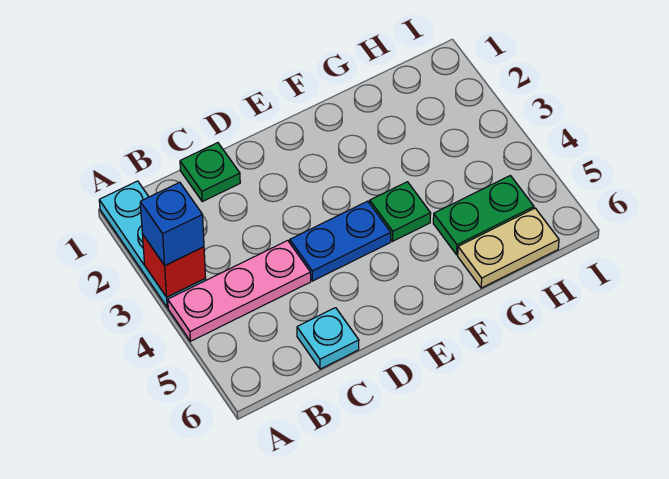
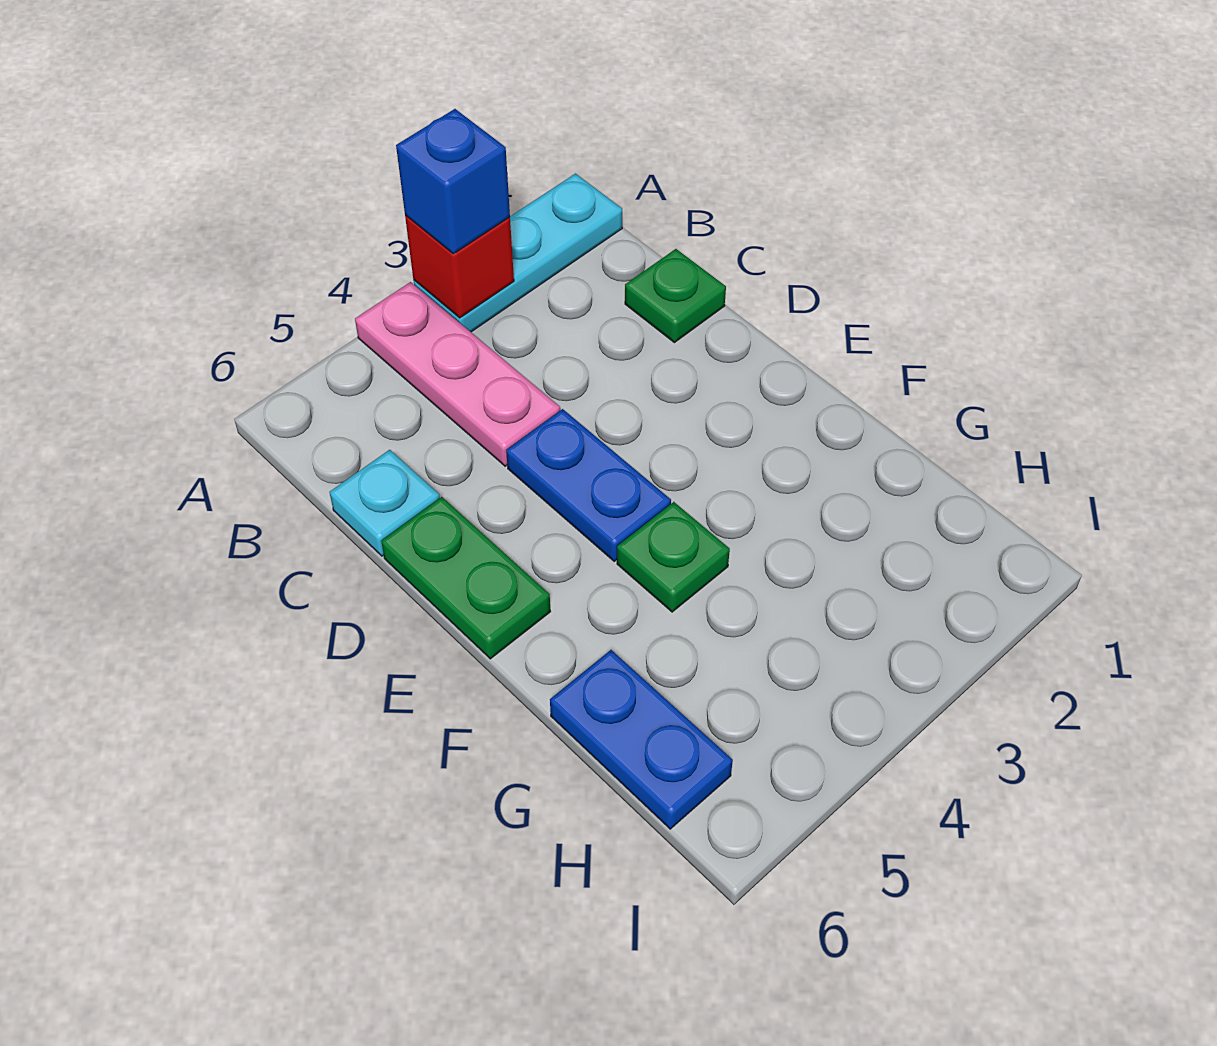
green plate G5:H5 level 1 -> green plate D6:E6 level 1
tan plate G6:H6 level 1 -> blue plate G6:H6 level 1

